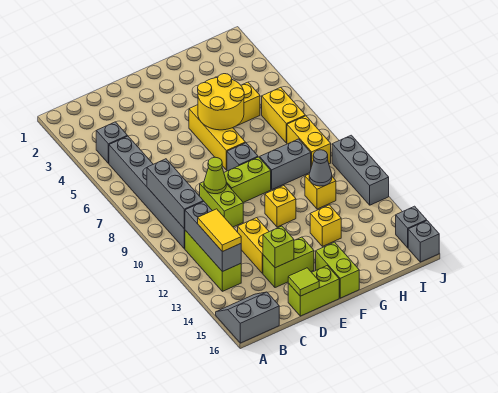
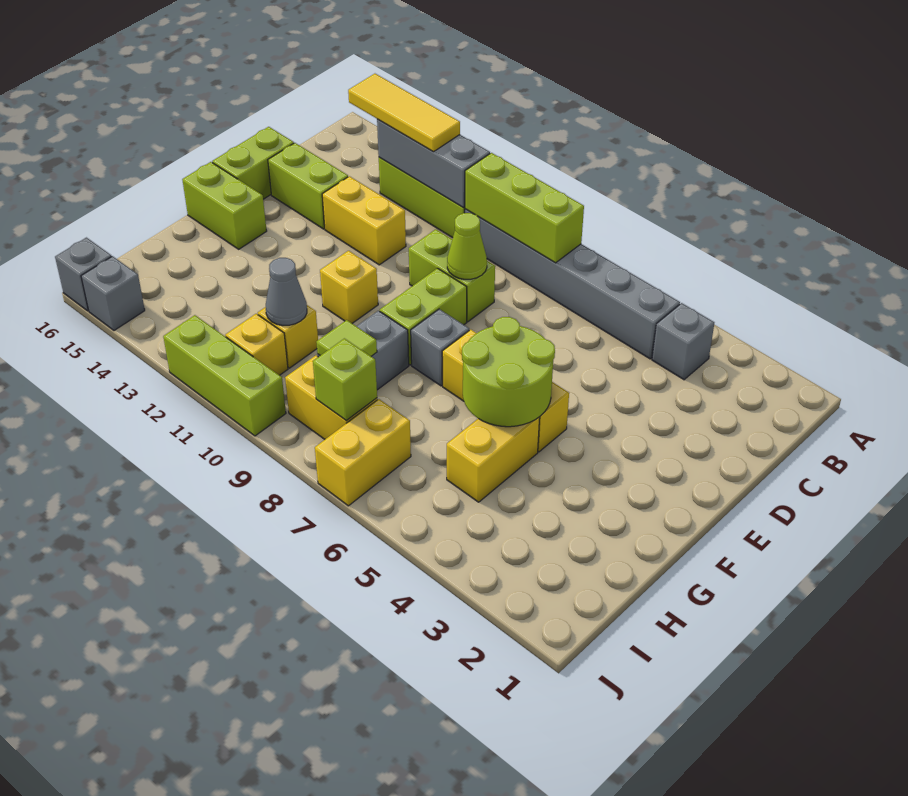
grey slope A15:B16 level 1 top 16 -> none
grey brick B8:B10 level 2 -> lime brick B8:B10 level 2
yellow tile B12:B13 level 3 -> yellow tile B12:B14 level 3
lime brick D14:E14 level 1 -> lime brick D14:D15 level 1
lime brick D14 level 2 -> lime brick I8 level 2
lime tile D16 level 2 -> lime tile H9 level 2
yellow round brick F5:G6 level 2 -> lime round brick F5:G6 level 2
yellow brick G13 level 1 -> yellow brick I11 level 1
yellow brick I6:I7 level 1 -> yellow brick I7:J7 level 1
grey brick J10:J12 level 1 -> lime brick J10:J12 level 1

